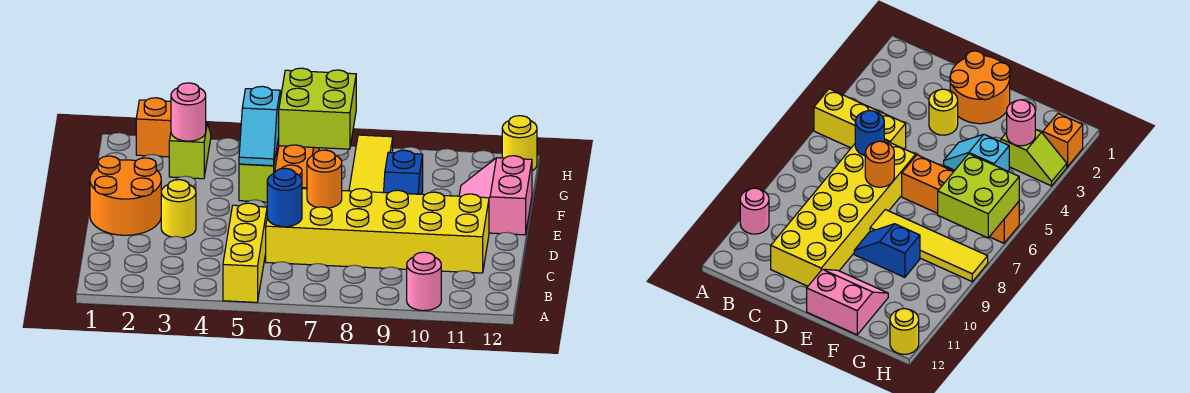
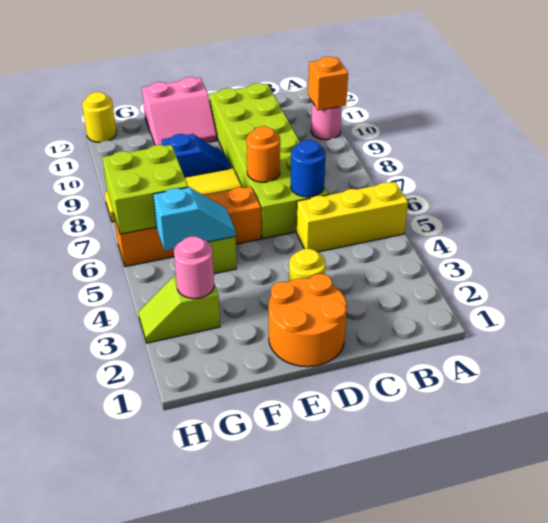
yellow brick C6:D11 level 1 -> lime brick C6:D11 level 1
orange brick H2 level 1 -> orange brick A10 level 2

